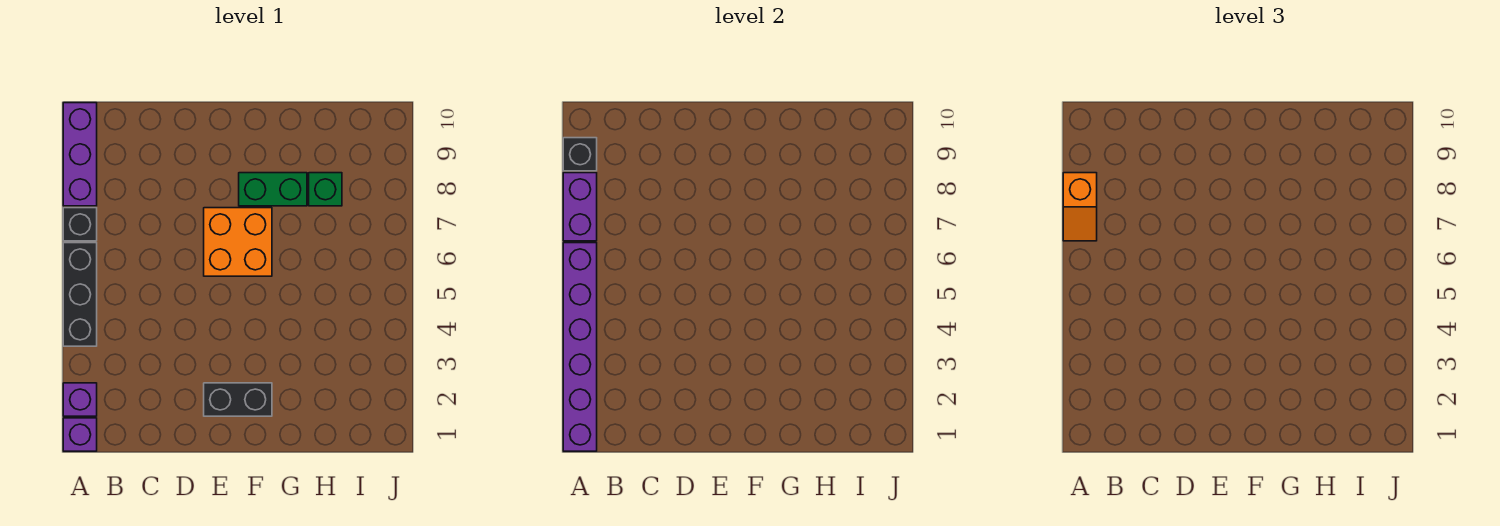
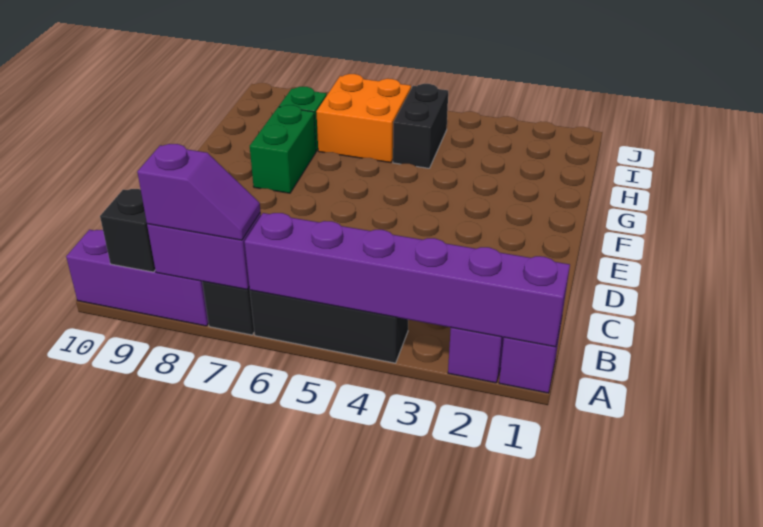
orange slope A7:A8 level 3 top 8 -> purple slope A7:A8 level 3 top 8
black brick E2:F2 level 1 -> black brick H5:I5 level 1
orange brick E6:F7 level 1 -> orange brick H6:I7 level 1

